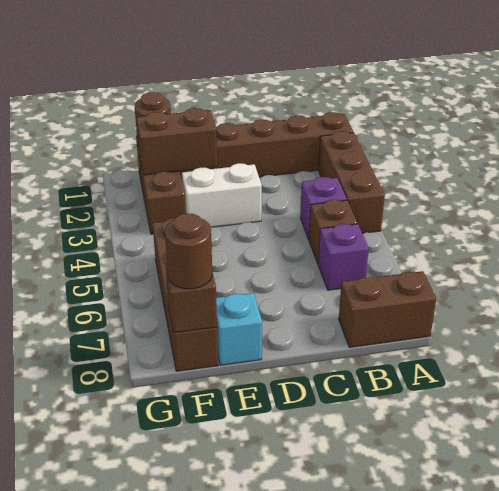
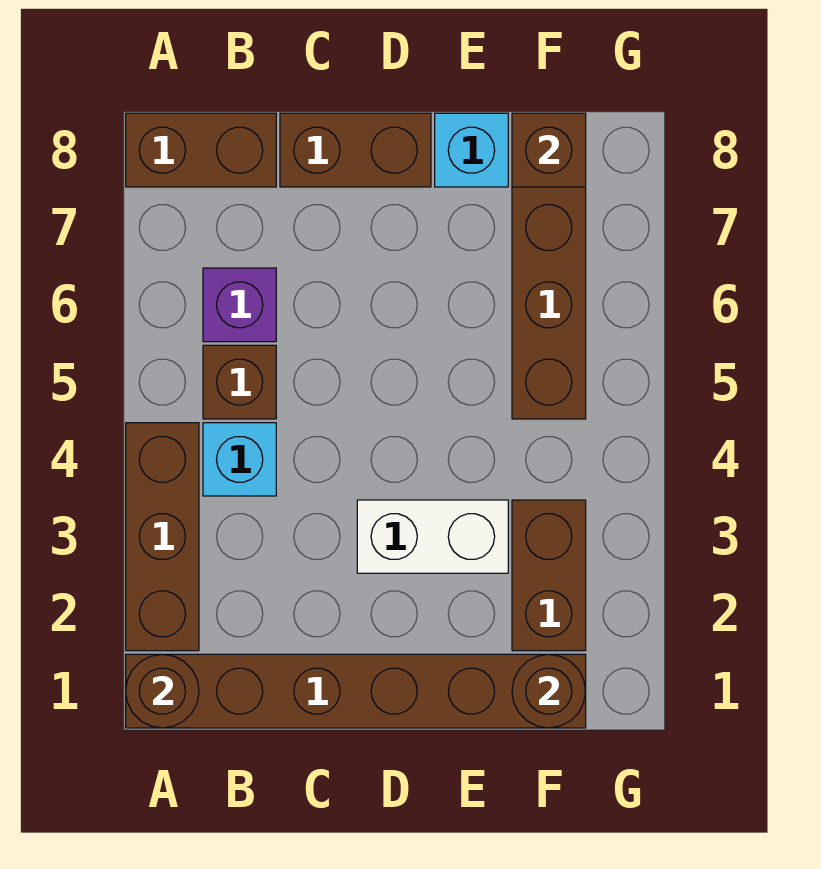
purple brick B4 level 1 -> cyan brick B4 level 1
brown brick E2:F2 level 2 -> brown brick C8:D8 level 1
brown round brick F8 level 3 -> brown round brick A1 level 2

